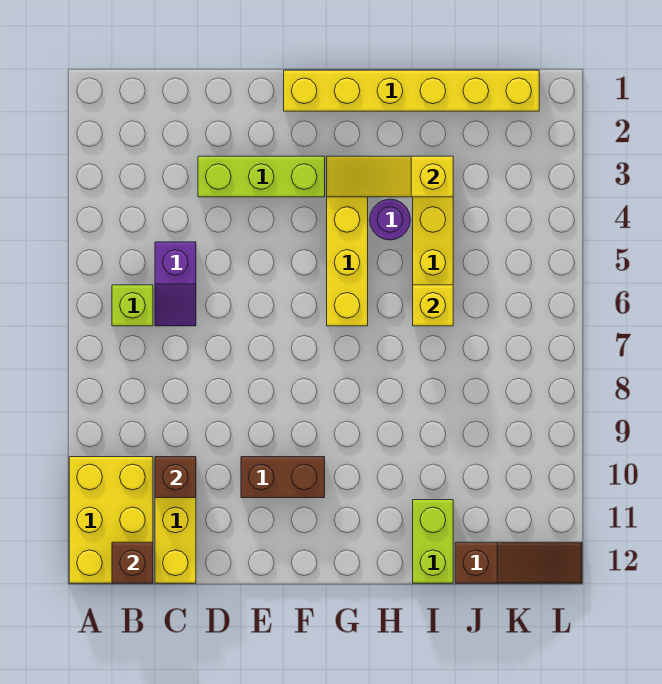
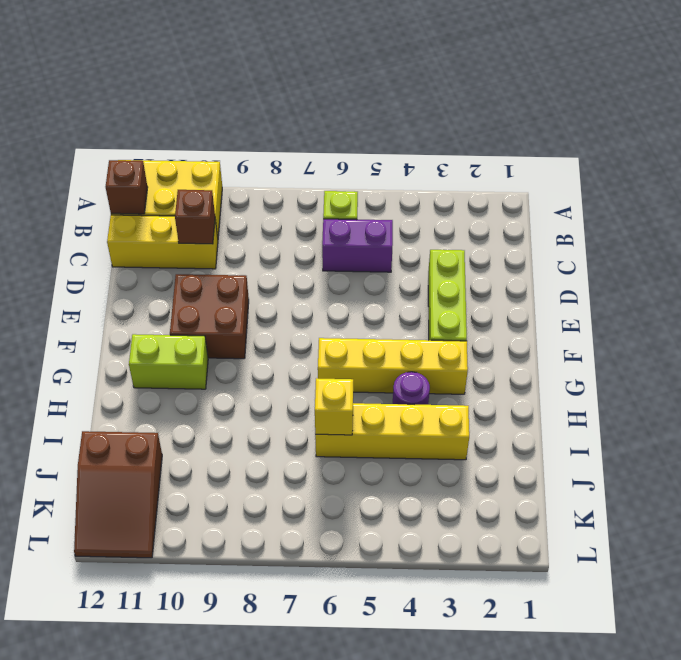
purple slope C5:C6 level 1 top 5 -> purple brick C5:C6 level 1
brown brick E10:F10 level 1 -> brown brick E9:F10 level 1
yellow brick F1:K1 level 1 -> none
yellow slope G3:I3 level 2 top I -> none
lime brick I11:I12 level 1 -> lime brick G10:G11 level 1
brown slope J12:L12 level 1 top J -> brown slope J11:L12 level 1 top J

